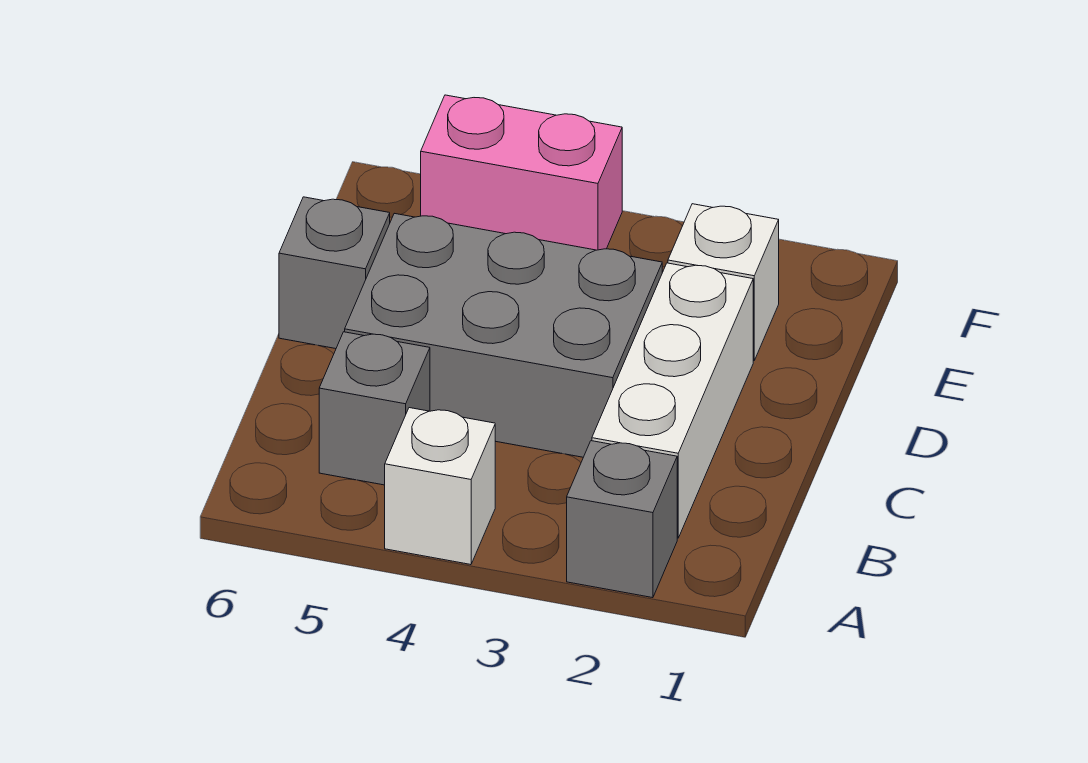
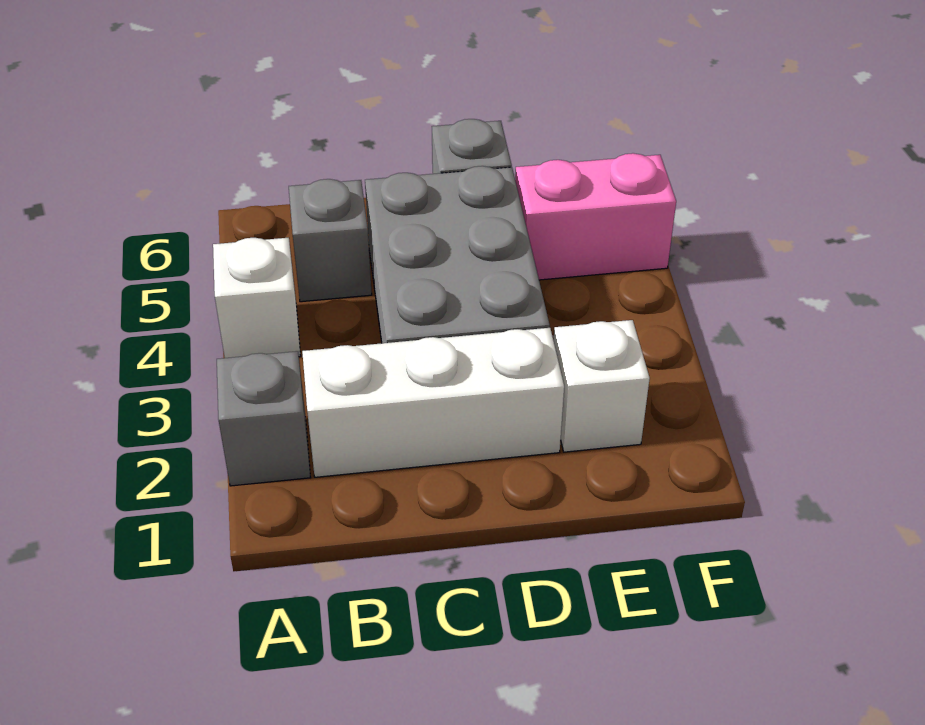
pink brick F4:F5 level 1 -> pink brick E5:F5 level 1

